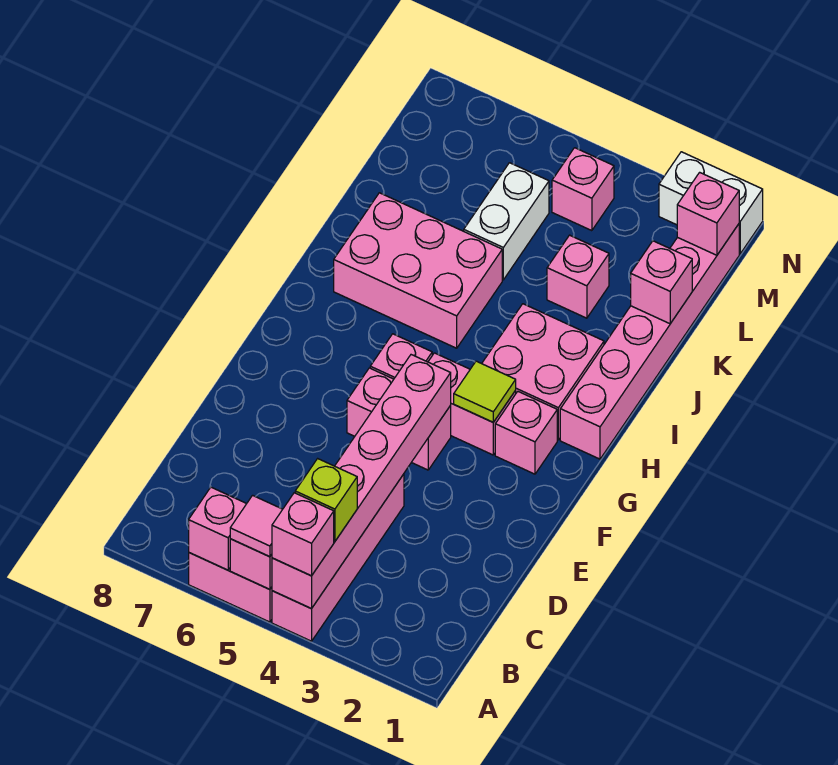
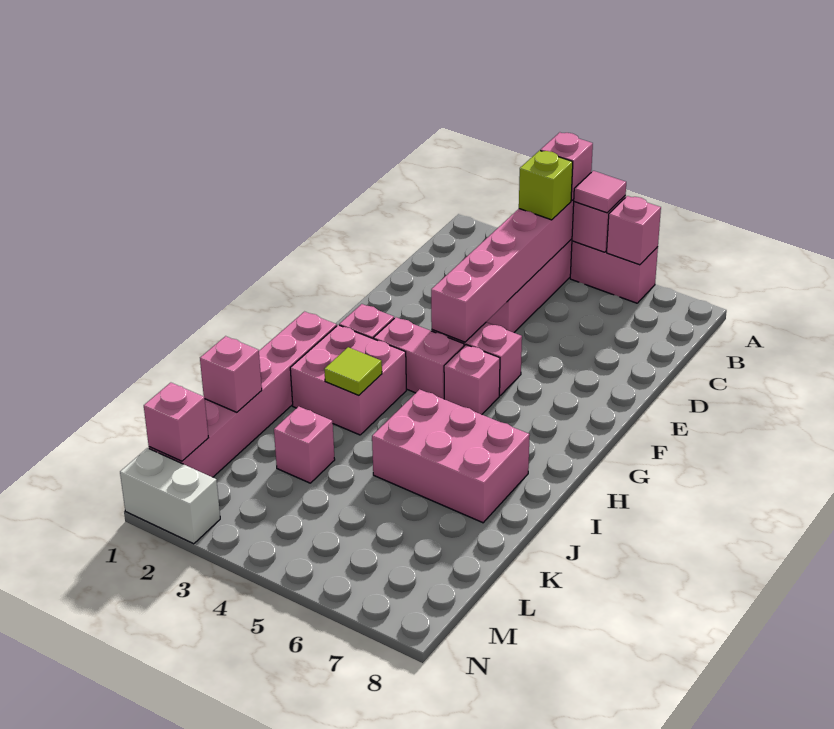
lime tile G3 level 2 -> lime tile I3 level 2
white brick K5:L5 level 1 -> none
pink brick M4 level 1 -> none

